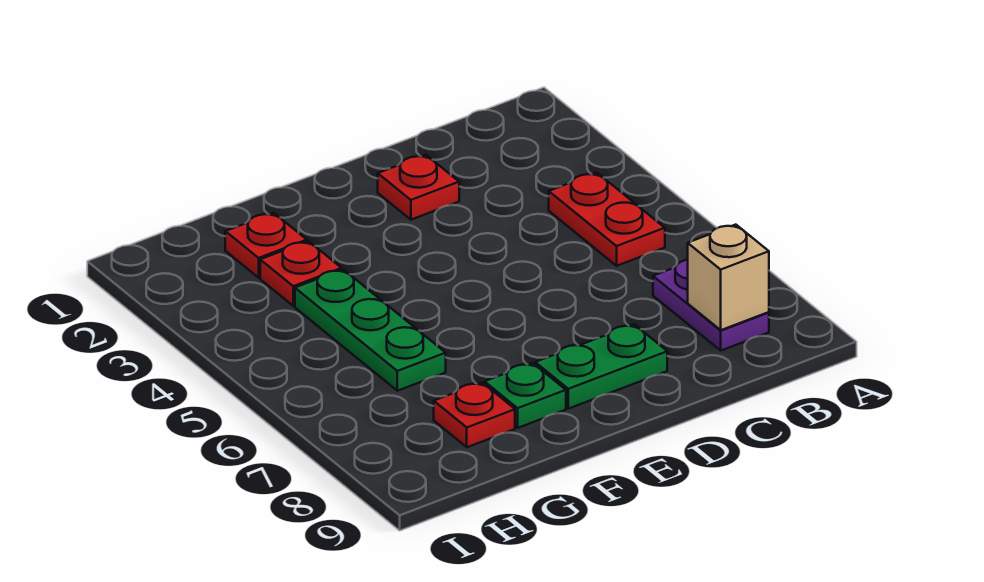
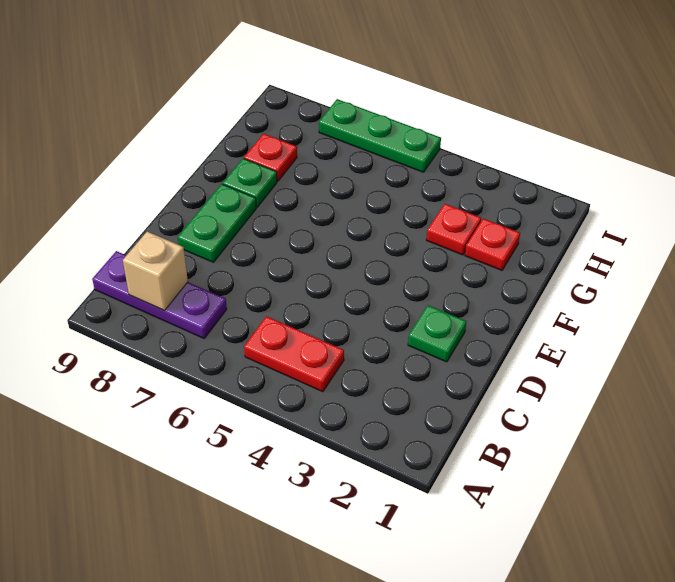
purple plate B7:B8 level 1 -> purple plate B7:B9 level 1
red plate D2 level 1 -> green plate D2 level 1
green plate G4:G6 level 1 -> green plate I5:I7 level 1

